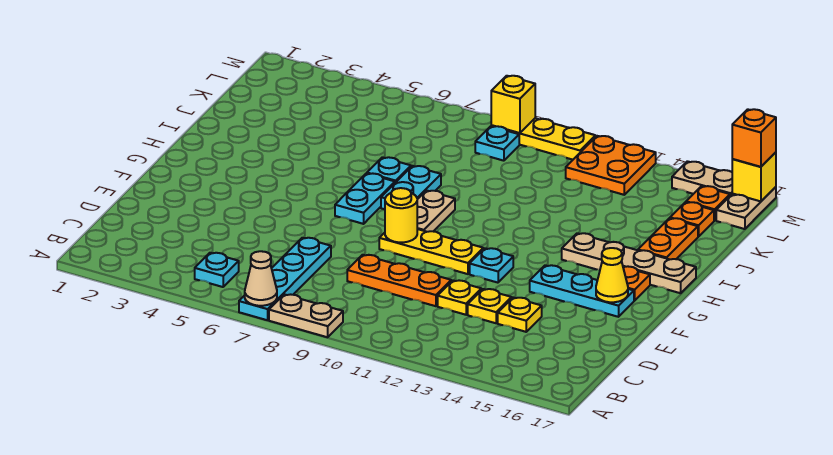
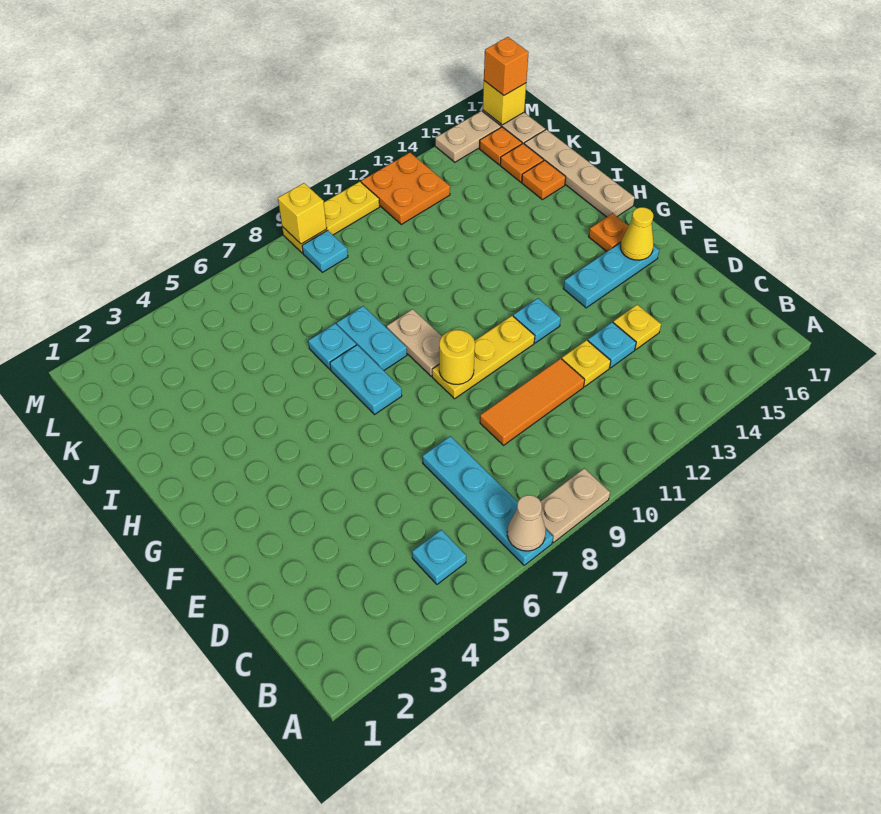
orange plate D9:D11 level 1 -> orange tile D9:D11 level 1
yellow plate D13 level 1 -> cyan plate D13 level 1
tan plate H14:H17 level 1 -> tan plate H17:K17 level 1
orange plate I16:J16 level 1 -> orange plate J16 level 1

